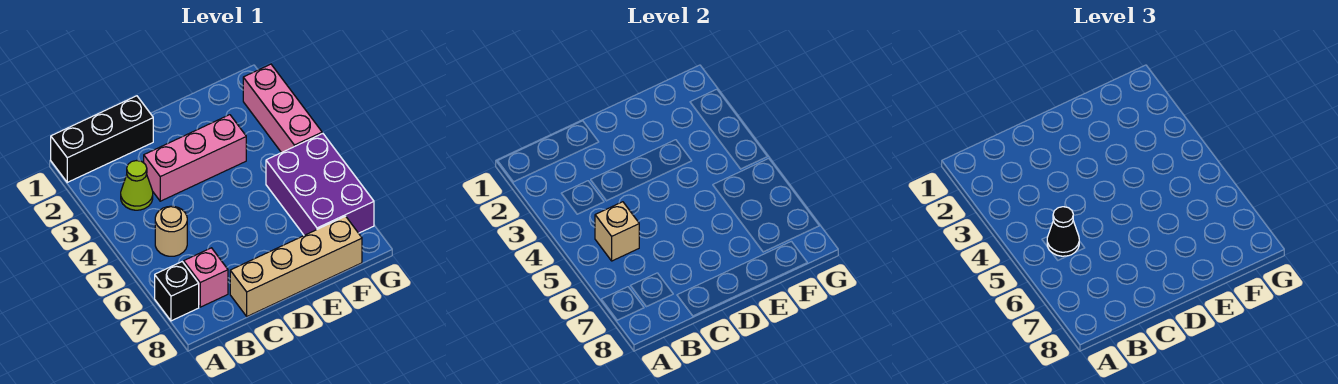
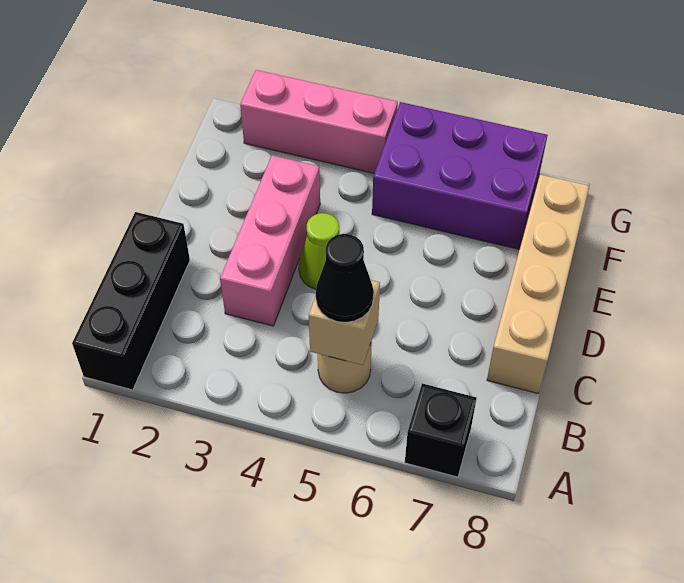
lime cone B3 level 1 -> lime cone D4 level 1
pink brick B7 level 1 -> none

